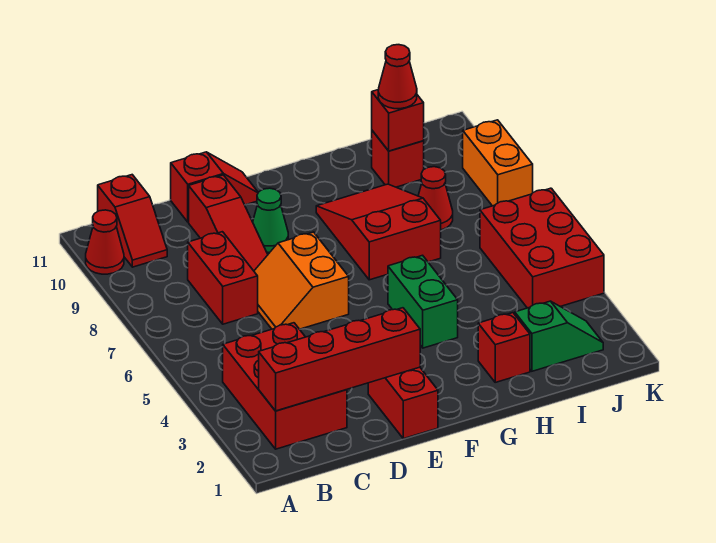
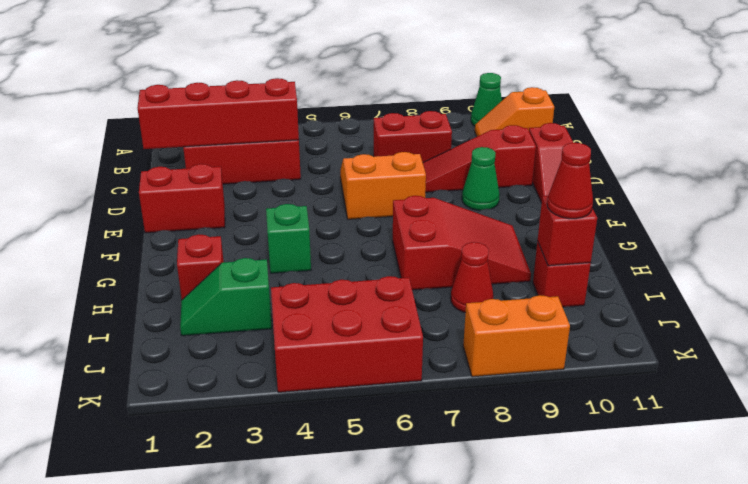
red cone A10 level 1 -> green cone A10 level 1
red brick B2:E2 level 2 -> red brick C1:C4 level 2
red slope B10:B11 level 1 top 11 -> orange slope B10:B11 level 1 top 11
green brick G4:G5 level 1 -> green brick G4 level 1
green slope I2:J2 level 1 top I -> green slope I2:I3 level 1 top 3

